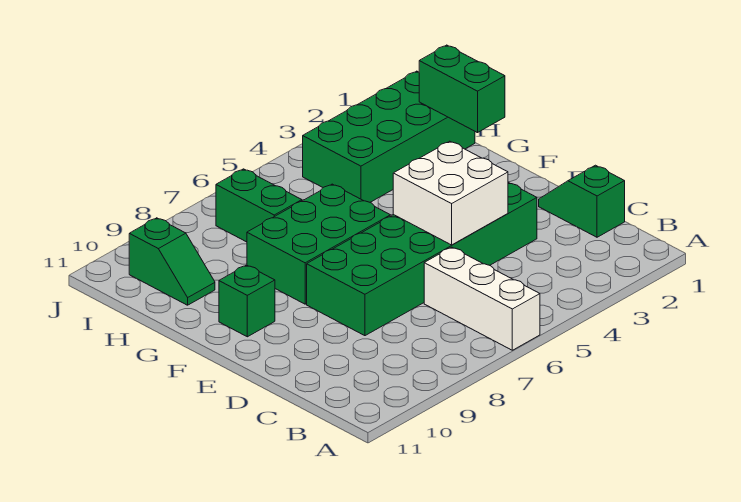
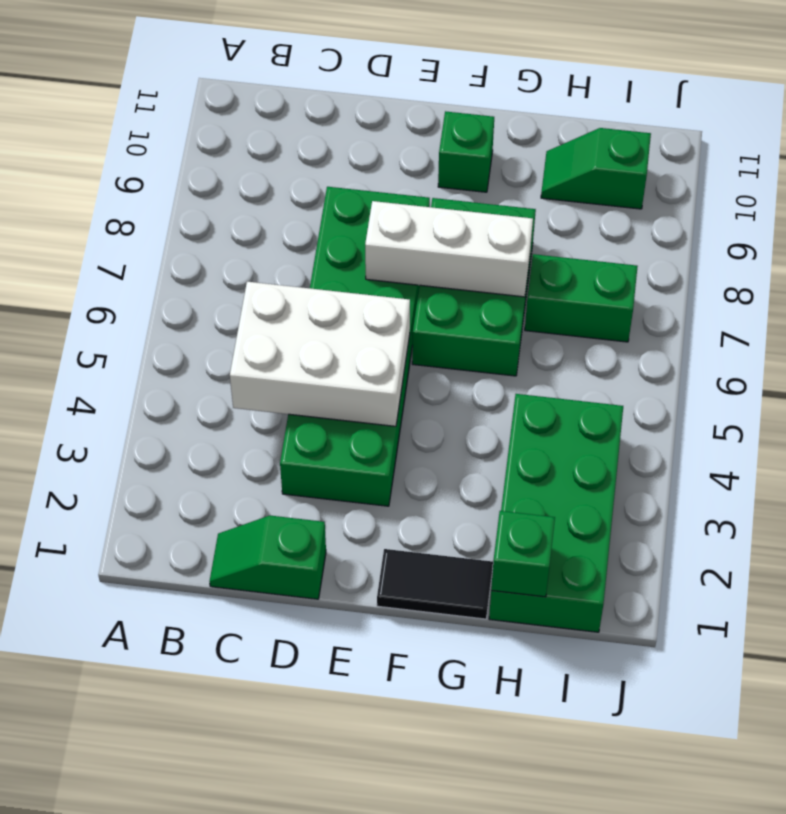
white brick A6:C6 level 1 -> white brick E7:G7 level 2
green slope C1:D1 level 1 top C -> green slope C1:D1 level 1 top D
white brick D4:E5 level 2 -> white brick C4:E5 level 2
none -> black tile F1:G1 level 1
green brick G1:H1 level 2 -> green brick H1 level 2

